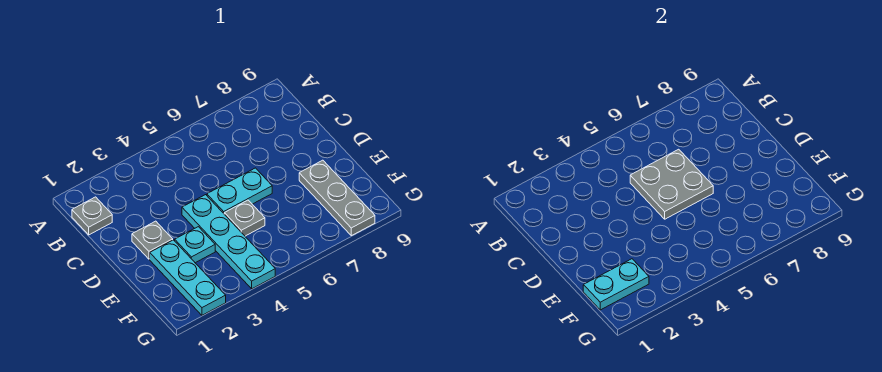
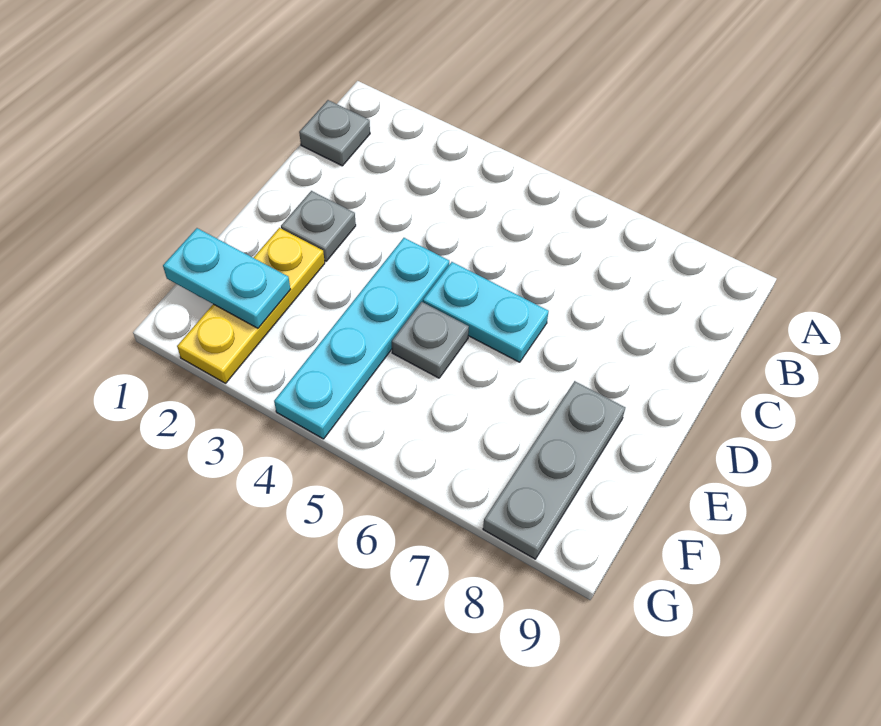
grey plate C5:D6 level 2 -> none
cyan plate E2:G2 level 1 -> yellow plate E2:G2 level 1
cyan plate E3 level 1 -> none

